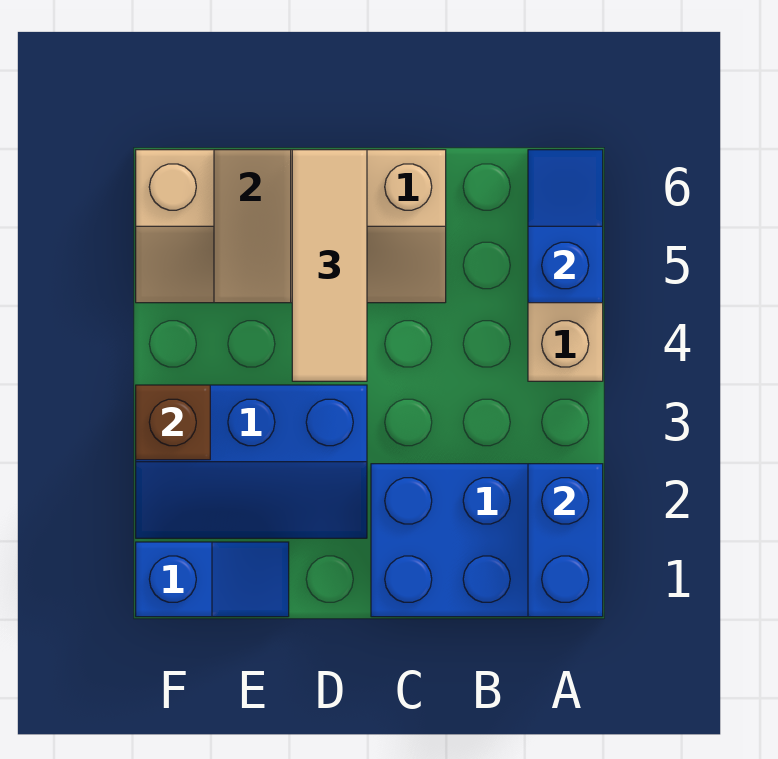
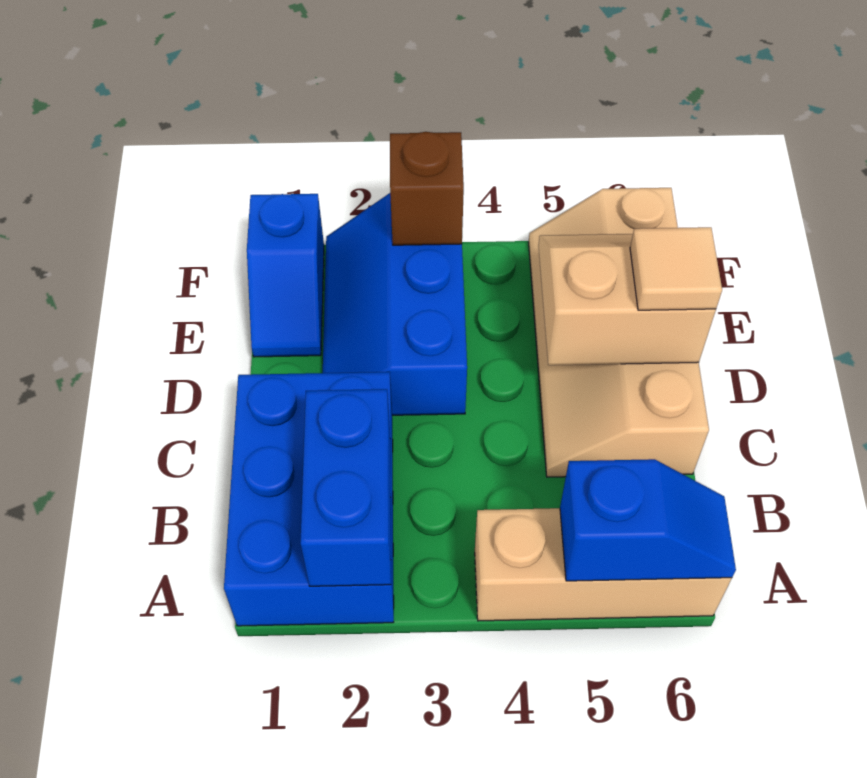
blue brick A1:A2 level 2 -> blue brick A2:B2 level 2
tan tile D4:D6 level 3 -> tan tile D6 level 3

